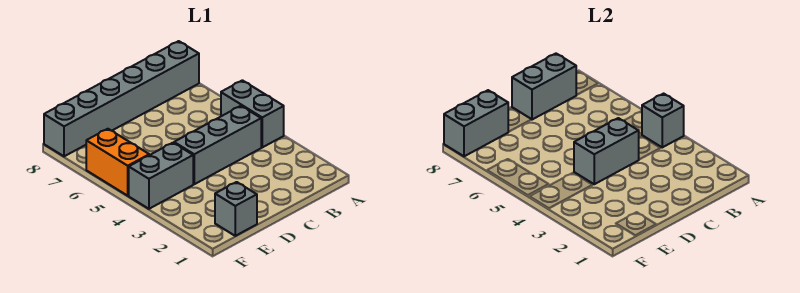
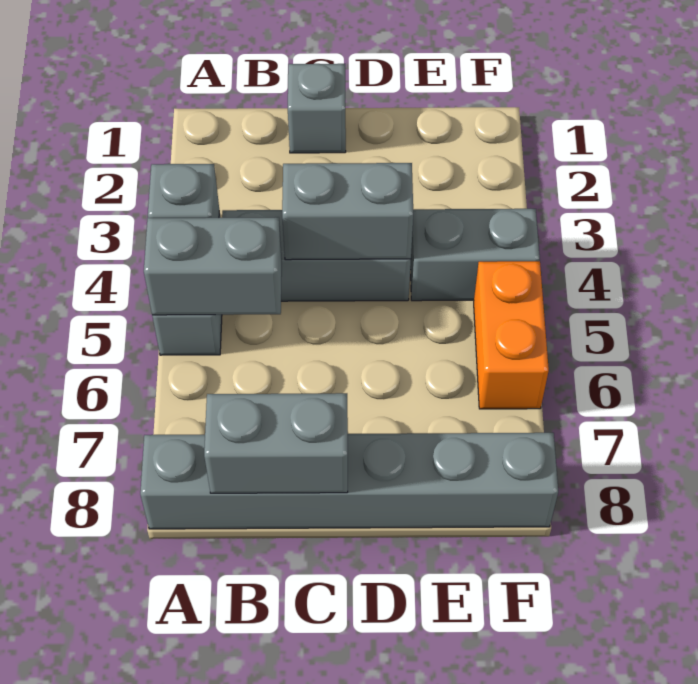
grey brick E1 level 1 -> grey brick C1 level 1
grey brick E8:F8 level 2 -> grey brick A5:B5 level 2

